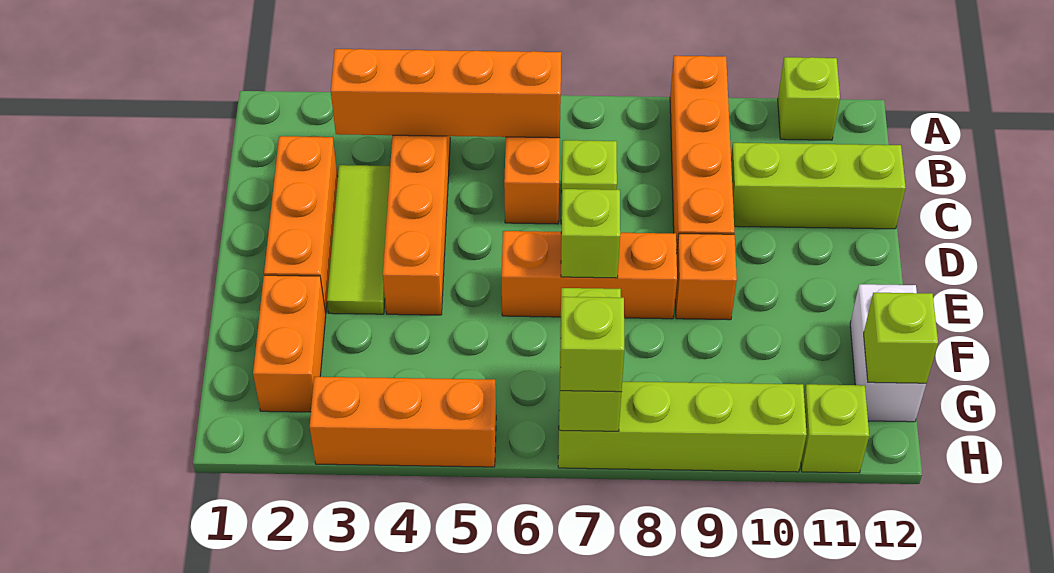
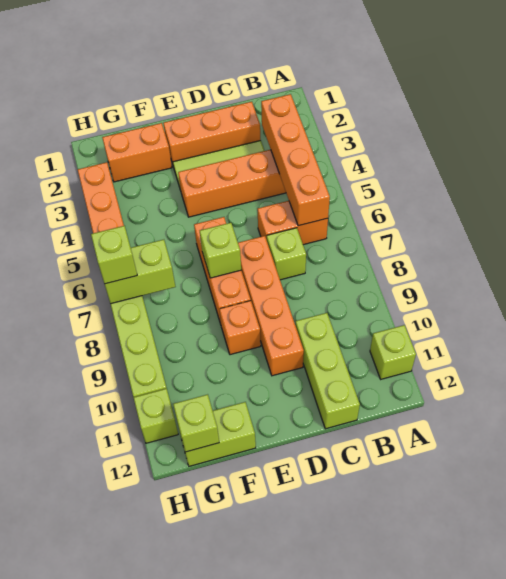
orange brick A9:D9 level 1 -> orange brick D7:D10 level 1
white brick F12:G12 level 1 -> lime brick F12:G12 level 1

